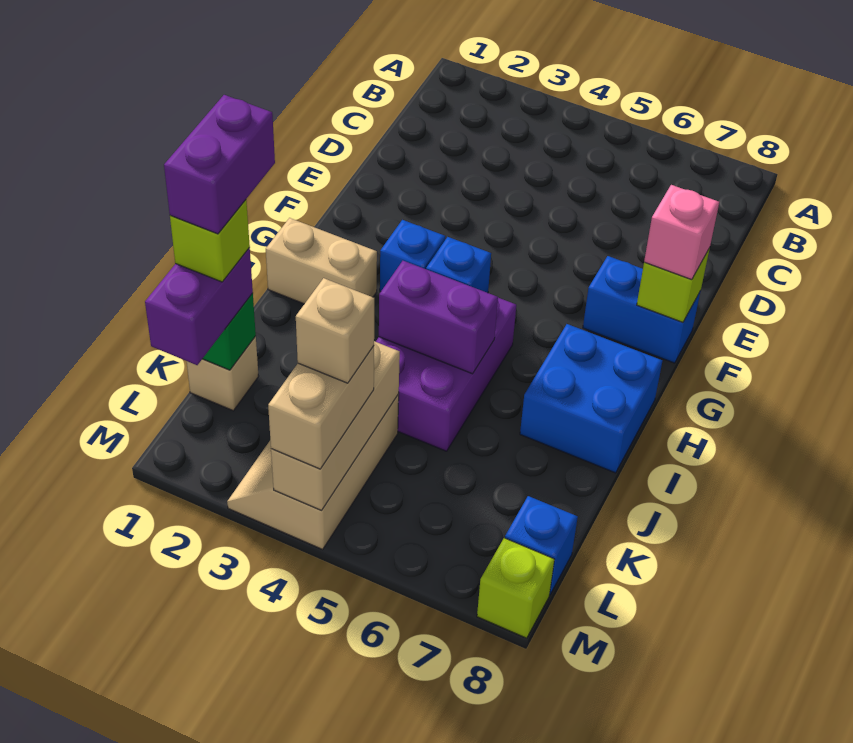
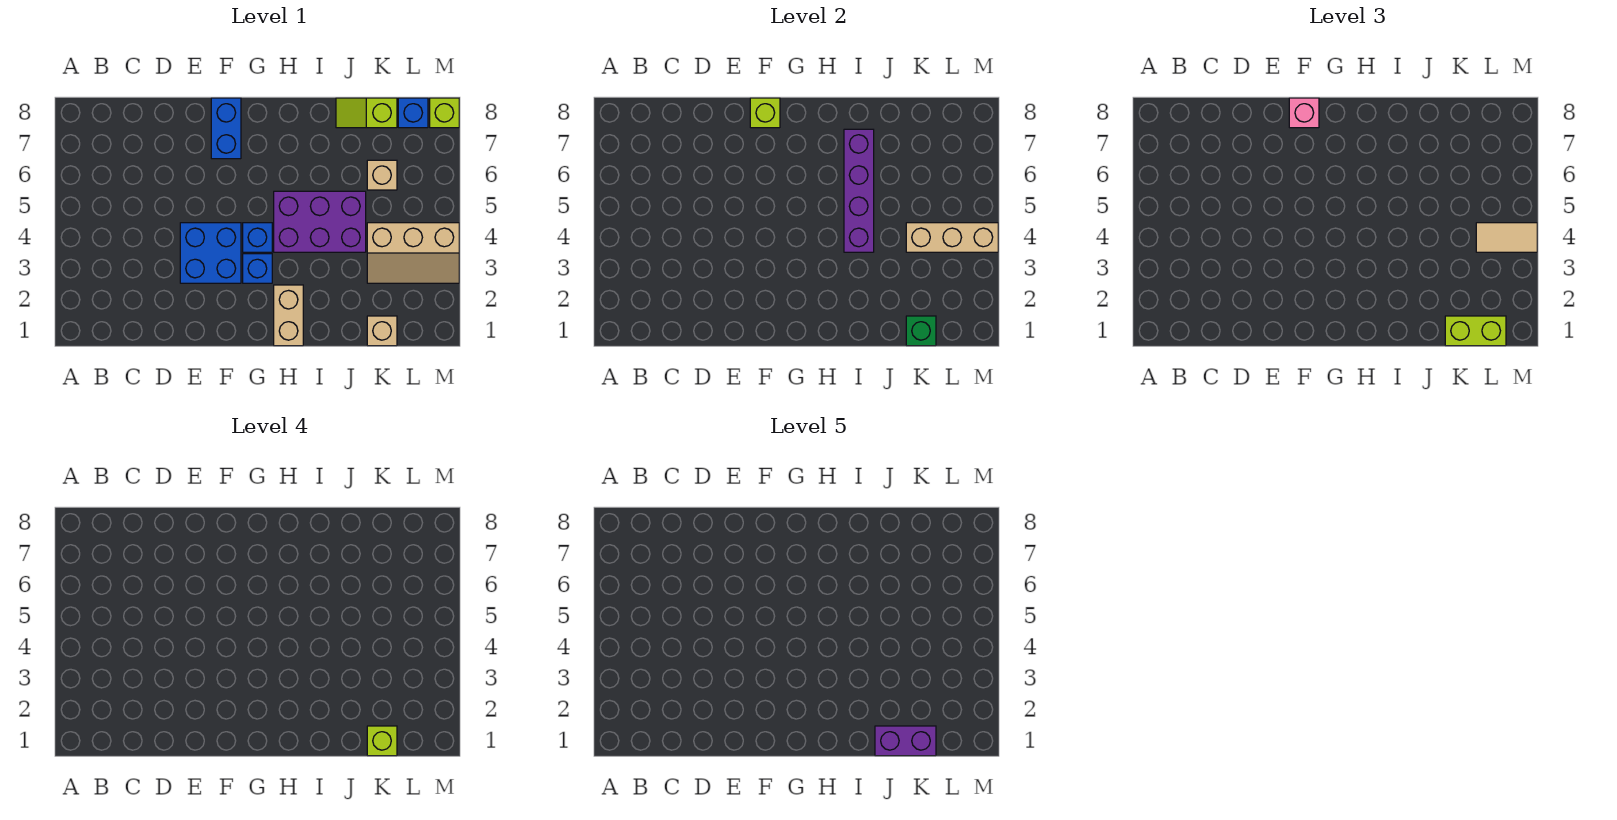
blue brick H7:I8 level 1 -> blue brick E3:F4 level 1
purple brick I4:I5 level 2 -> purple brick I4:I7 level 2
none -> lime slope J8:K8 level 1 top K
purple brick K1:L1 level 3 -> lime brick K1:L1 level 3
tan brick L4:M4 level 3 -> tan tile L4:M4 level 3
tan brick L4 level 4 -> tan brick K6 level 1

